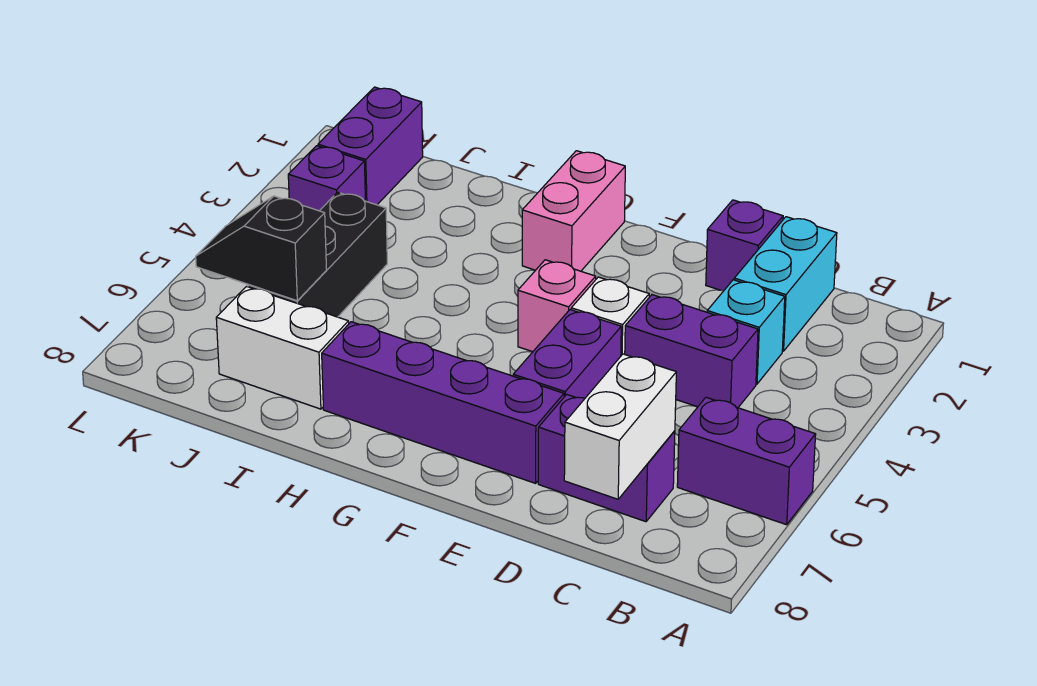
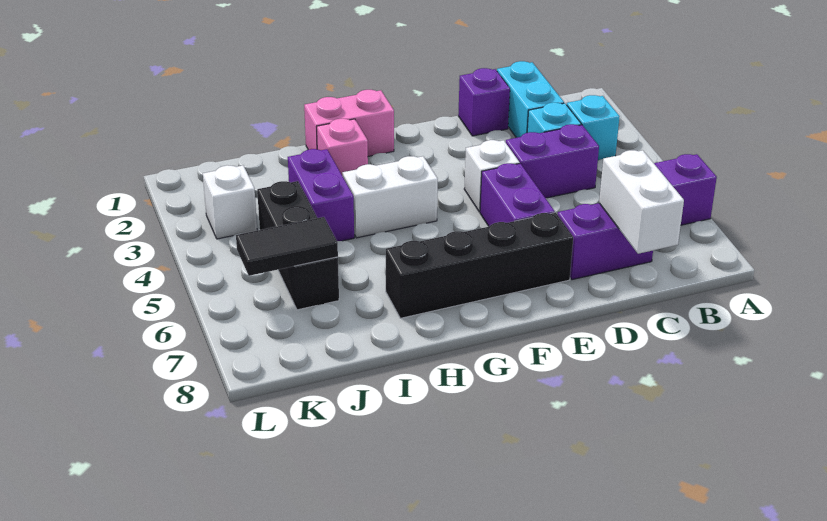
none -> cyan brick B3 level 1
purple brick E7:H7 level 1 -> black brick E7:H7 level 1
pink brick F4 level 1 -> pink brick H2 level 1
pink brick G1:G2 level 1 -> pink brick G1:H1 level 1
white brick I7:J7 level 1 -> white brick G4:H4 level 1
black slope J6:K6 level 2 top J -> black tile J6:K6 level 2
purple brick K1:K2 level 1 -> purple brick I3:I4 level 1
purple brick K3 level 1 -> white brick K3 level 1

